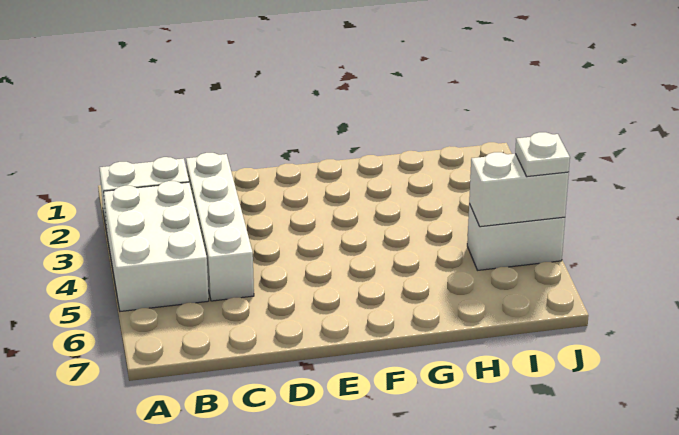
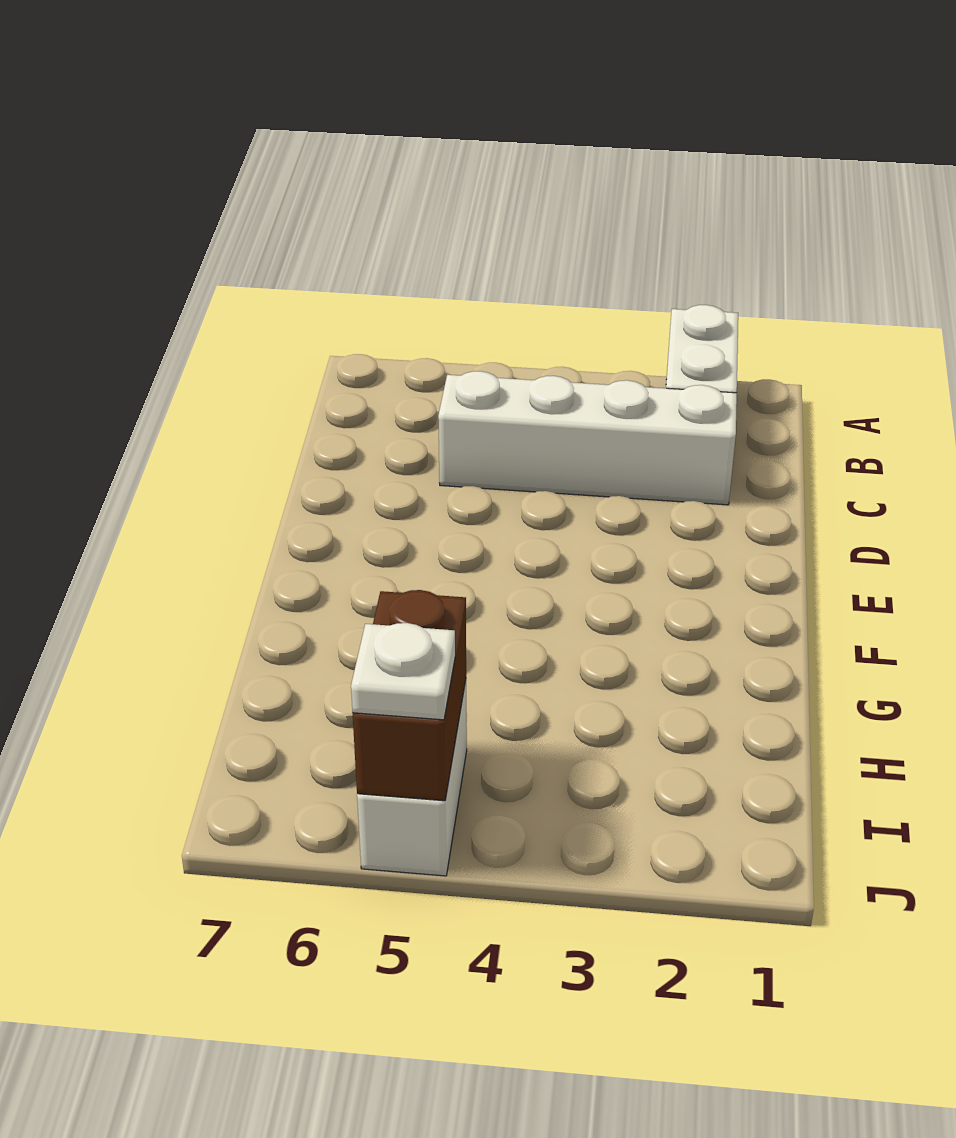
white brick A3:B5 level 1 -> none
white brick I5:J5 level 2 -> brown brick I5:J5 level 2

